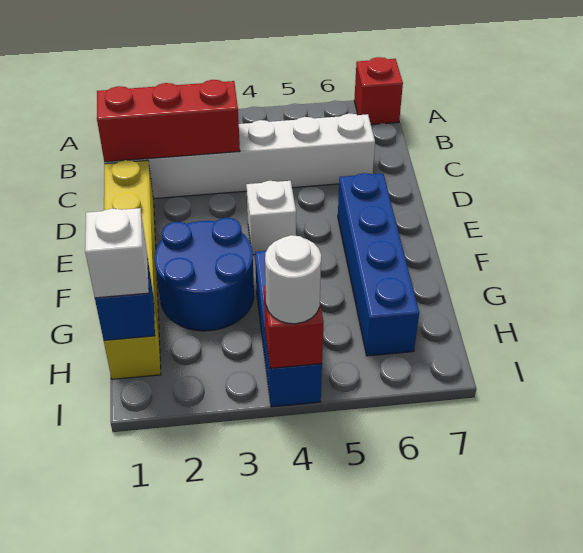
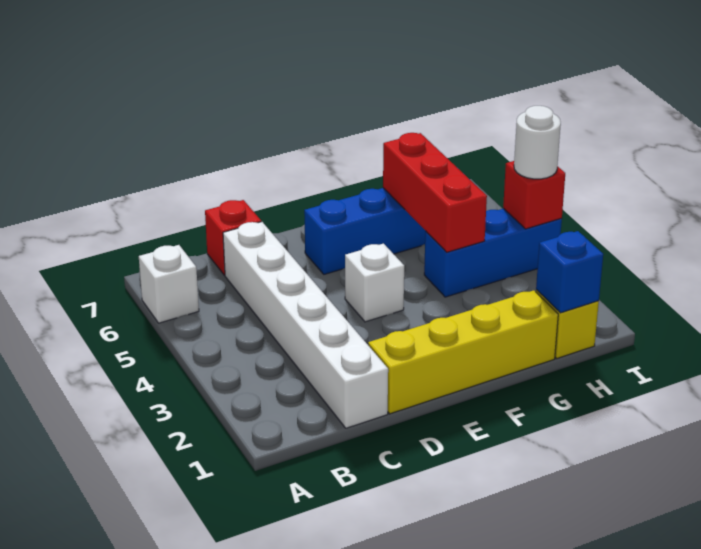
red brick A7 level 1 -> red brick C7 level 1
red brick C1:C3 level 2 -> red brick G4:G6 level 2
blue round brick F2:G3 level 1 -> none
white brick H1 level 3 -> white brick A6 level 1

